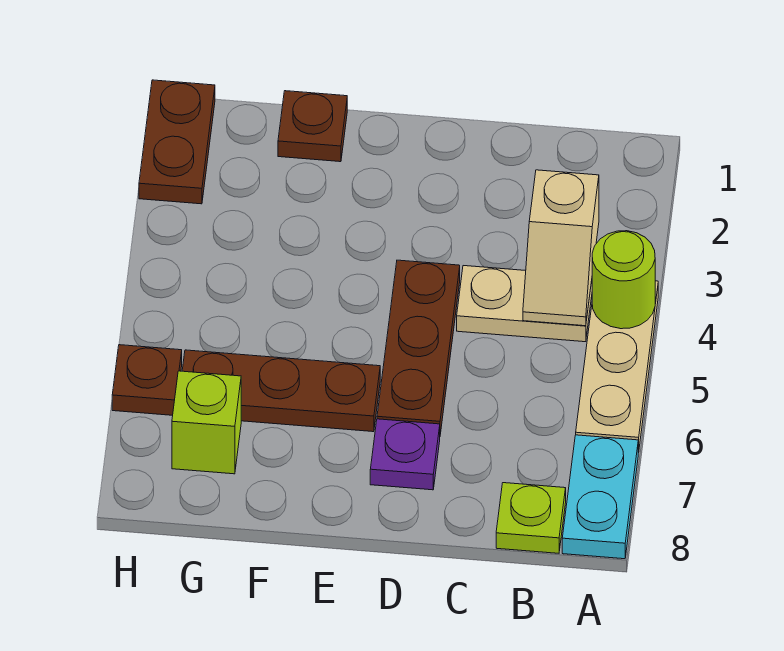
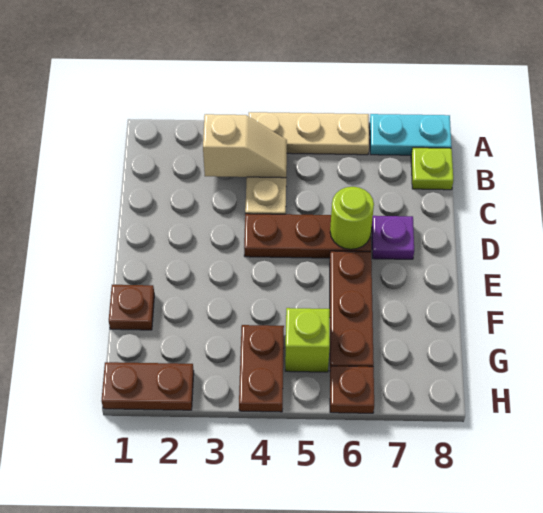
lime round brick A4 level 2 -> lime round brick D6 level 2
none -> brown plate G4:H4 level 1
lime brick G7 level 1 -> lime brick G5 level 1

